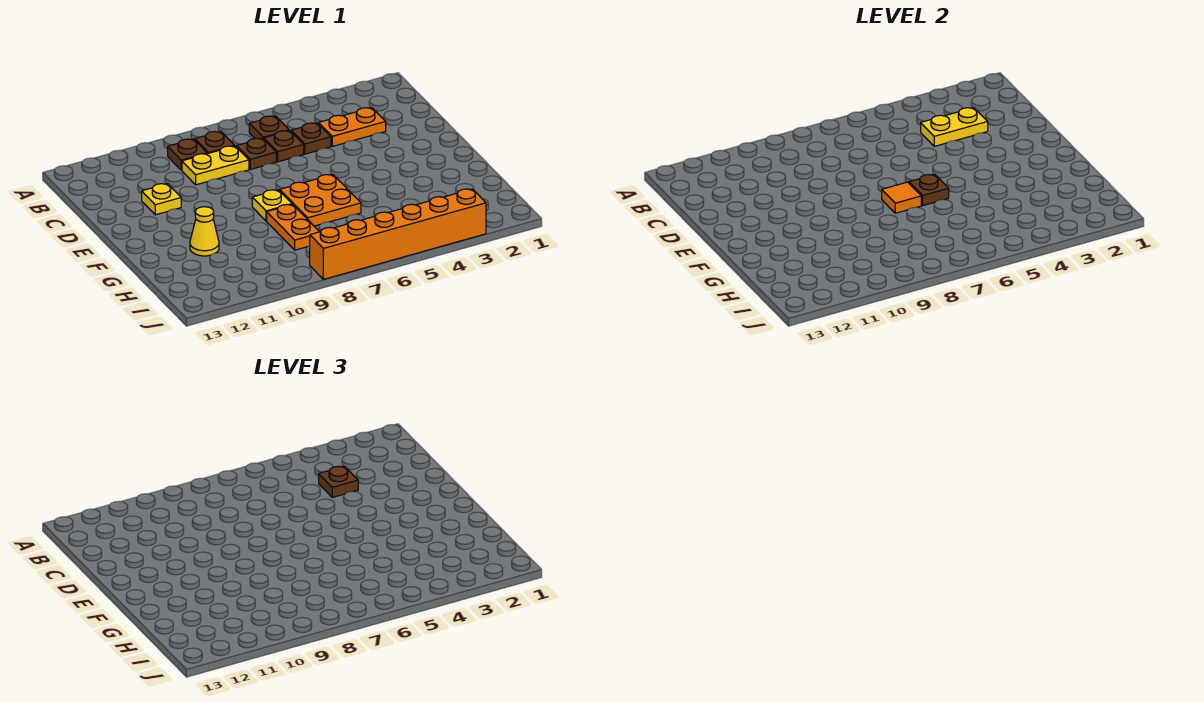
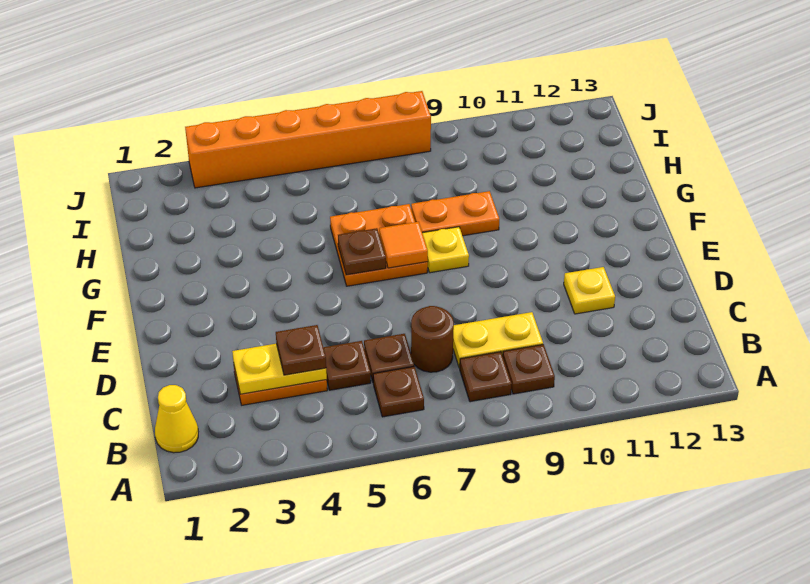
brown plate C7 level 1 -> brown round brick C7 level 1
orange plate G8:H8 level 1 -> orange plate G8:G9 level 1
yellow cone G11 level 1 -> yellow cone B1 level 1

